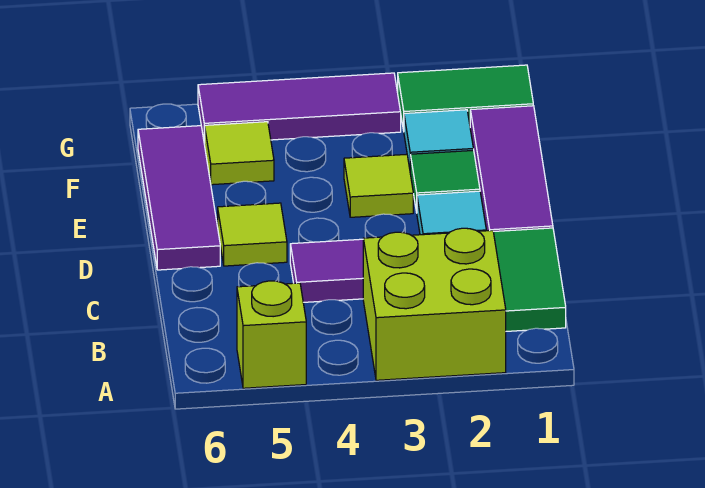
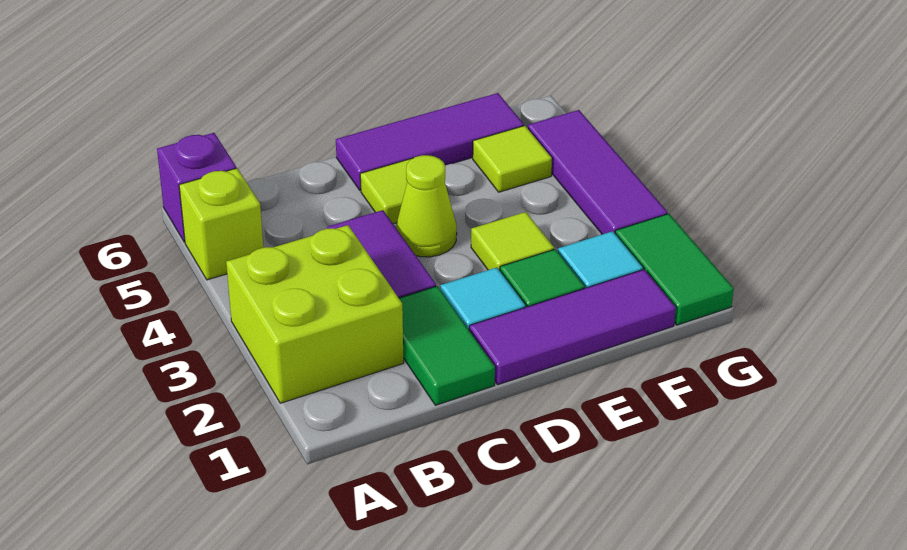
none -> purple brick A6 level 1
green tile B1:C1 level 1 -> green tile C1:C2 level 1
none -> lime cone D4 level 1

